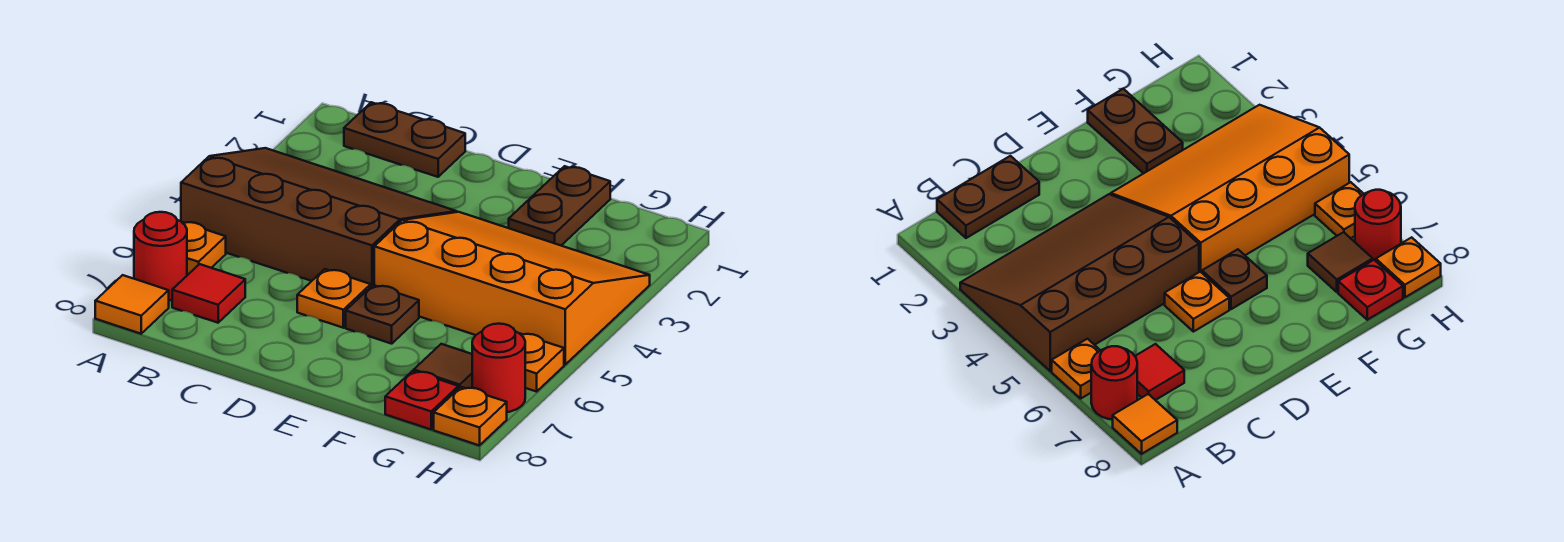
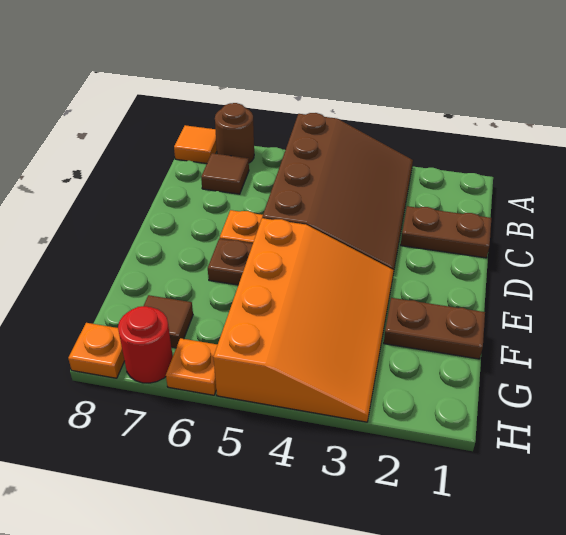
orange plate A6 level 1 -> none
red round brick A7 level 1 -> brown round brick A7 level 1
brown plate B1:C1 level 1 -> brown plate C1:C2 level 1
red tile B7 level 1 -> brown tile B7 level 1
red plate G8 level 1 -> none

